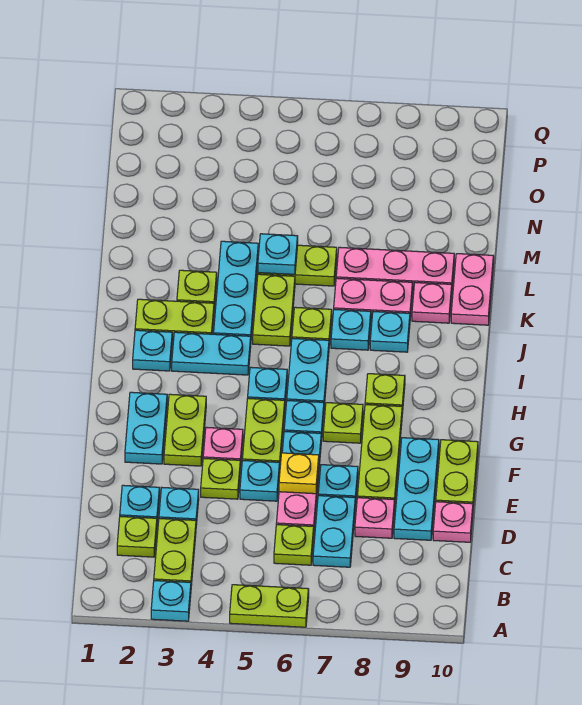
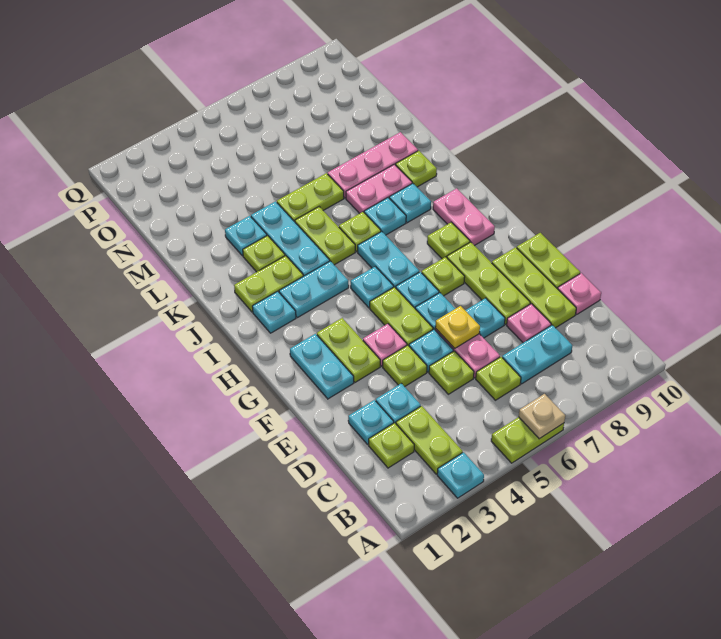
none -> tan plate A6 level 2
cyan plate C7:D7 level 1 -> cyan plate C7:C8 level 1
none -> lime plate D5 level 1
cyan plate D9:F9 level 1 -> lime plate D9:F9 level 1
pink plate K9 level 1 -> lime plate K9 level 1
pink plate K10:L10 level 1 -> pink plate H9:I9 level 1
cyan plate L5 level 2 -> cyan plate L3 level 1

